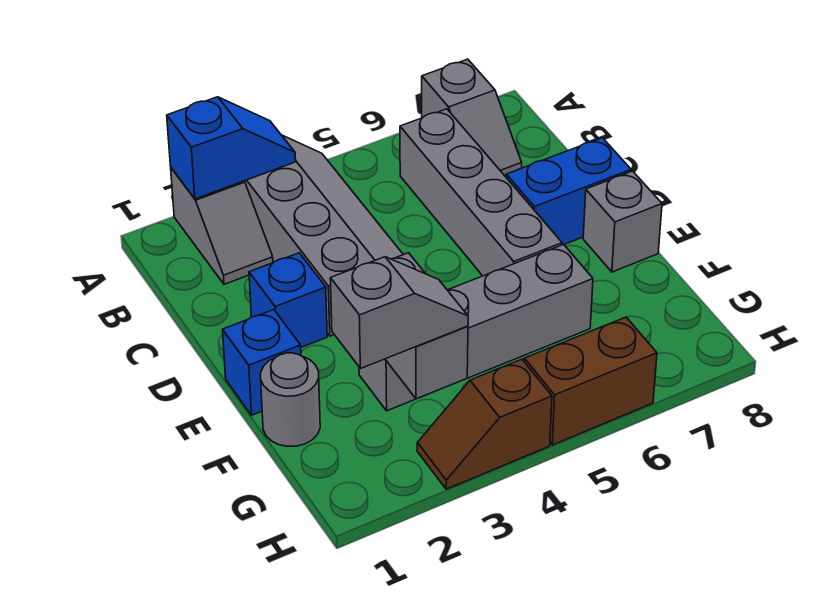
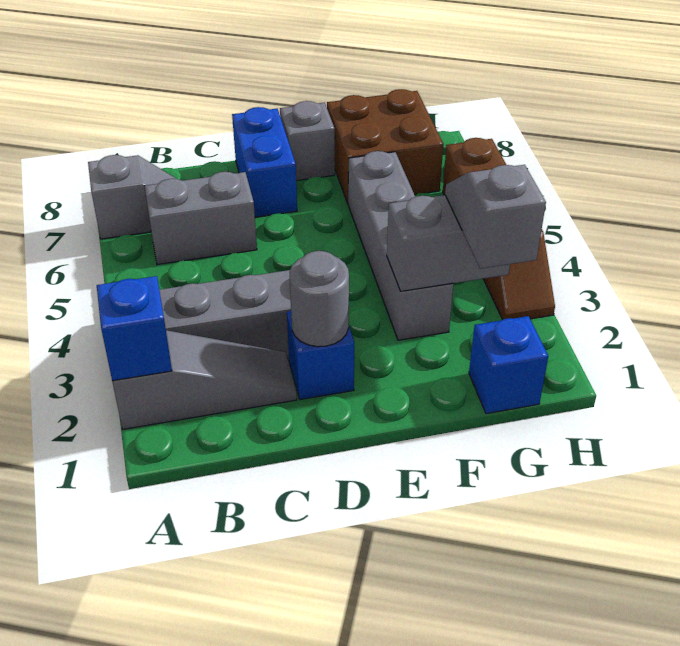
grey slope A2:B2 level 1 top A -> grey slope A2:C2 level 1 top A
grey brick B6:E6 level 1 -> grey brick B6:C6 level 1
blue brick E1 level 1 -> blue brick G1 level 1
grey round brick F1 level 1 -> grey round brick D2 level 2
none -> brown brick F7:G8 level 1

